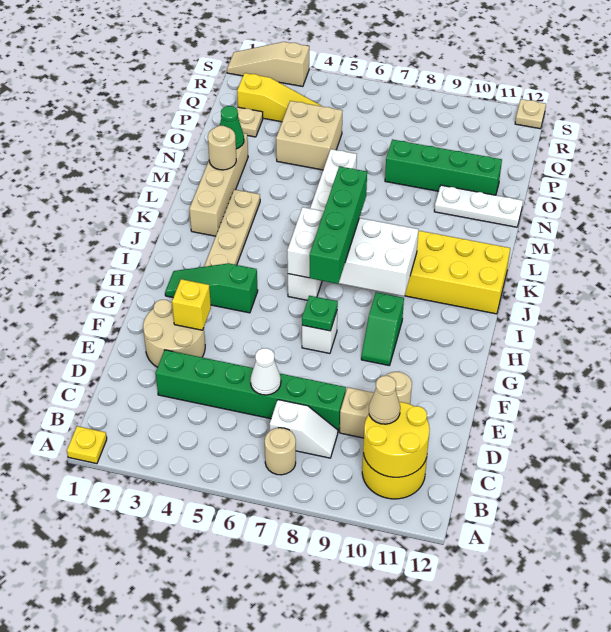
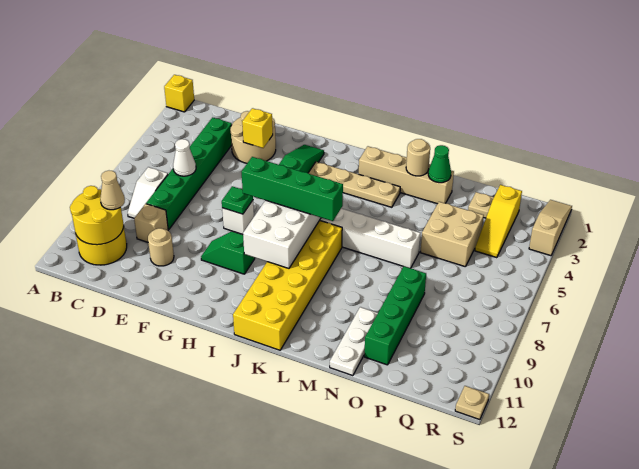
yellow plate A1 level 1 -> yellow brick A1 level 1
tan round brick B7 level 1 -> none

